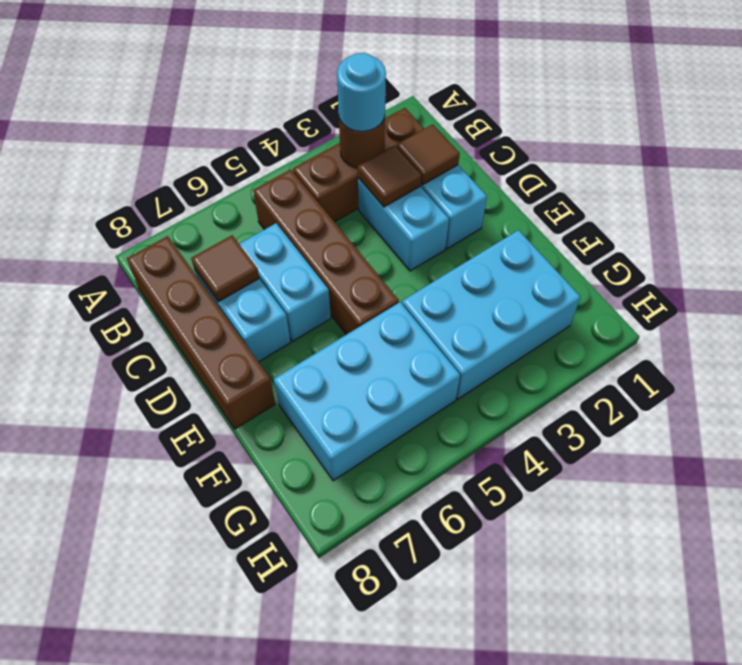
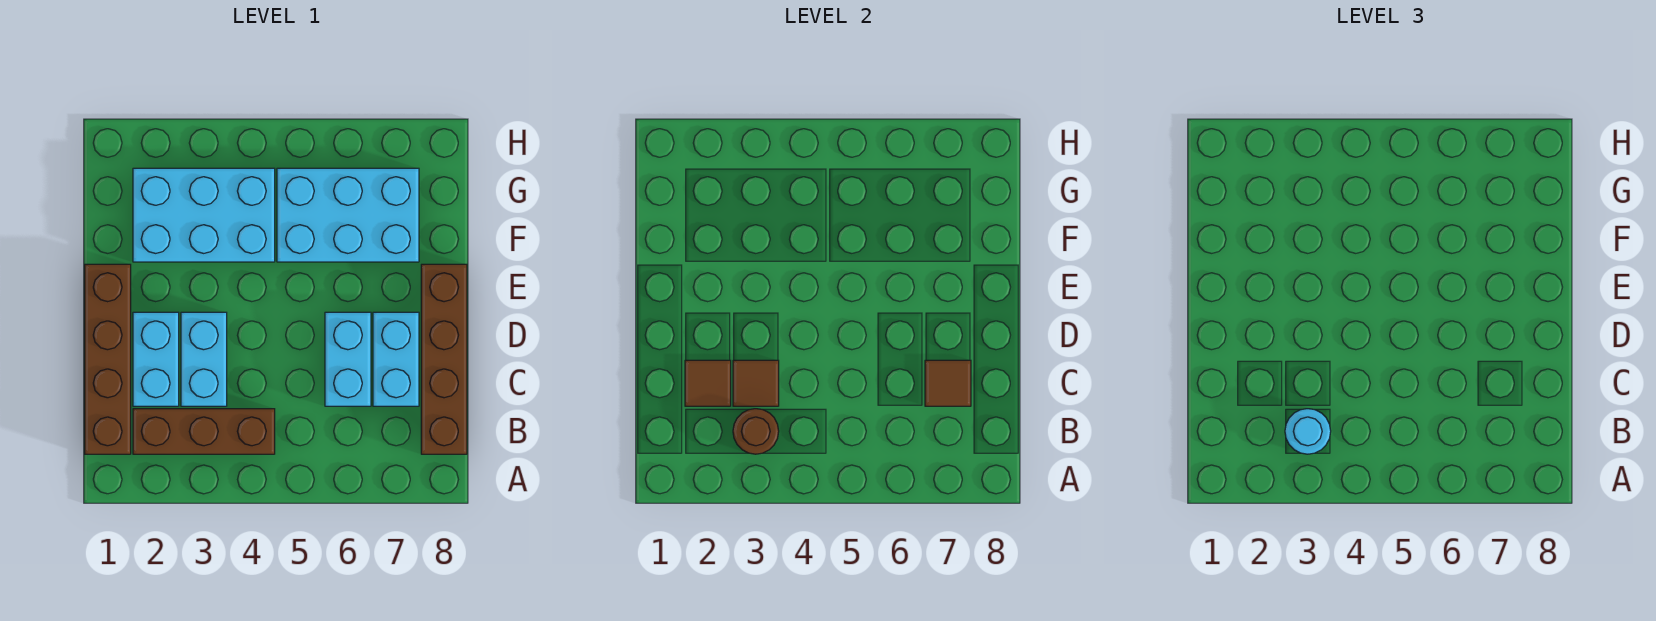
brown brick B5:E5 level 1 -> brown brick B1:E1 level 1

